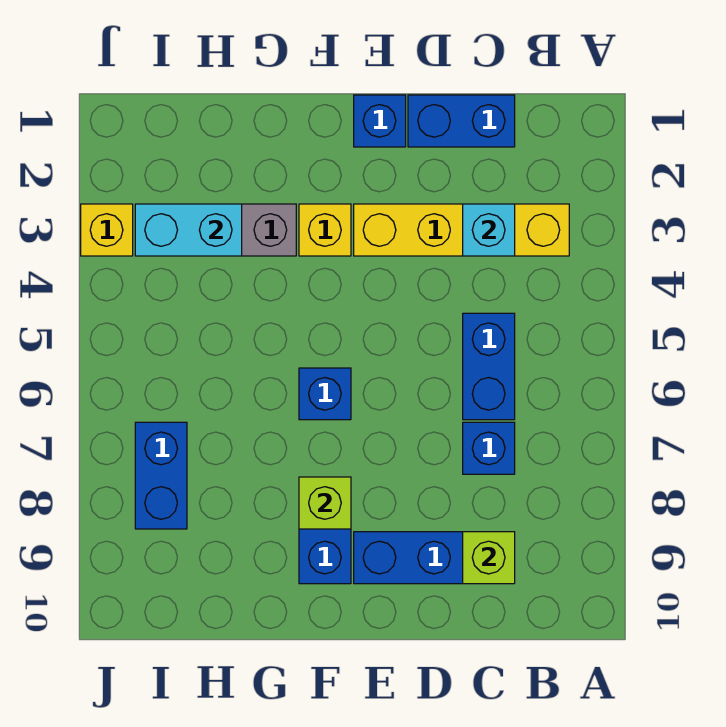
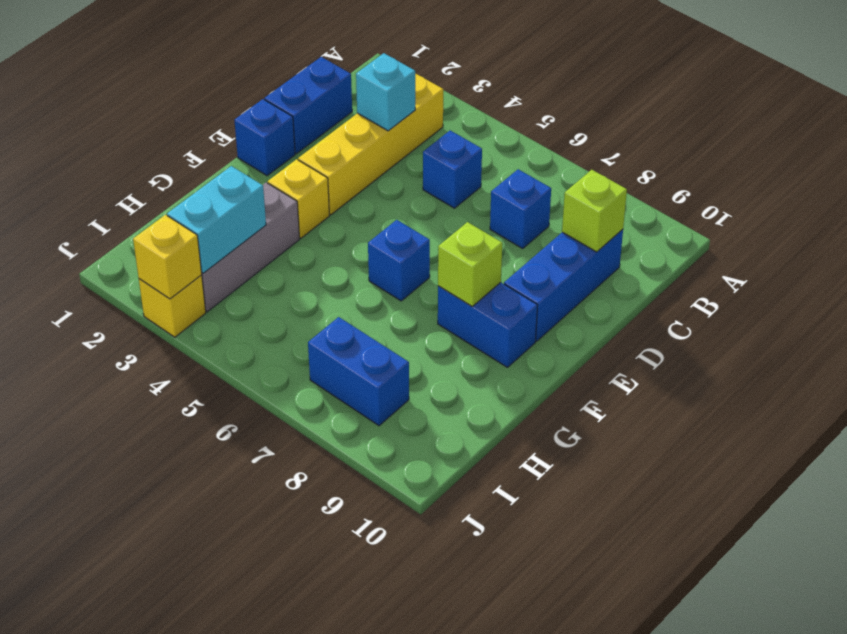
blue brick C5:C6 level 1 -> blue brick C5 level 1
none -> yellow brick J3 level 2

